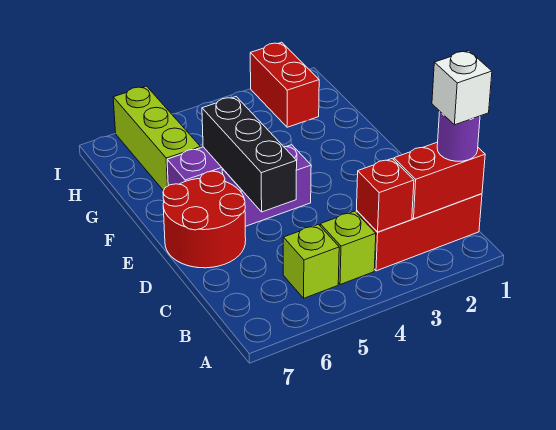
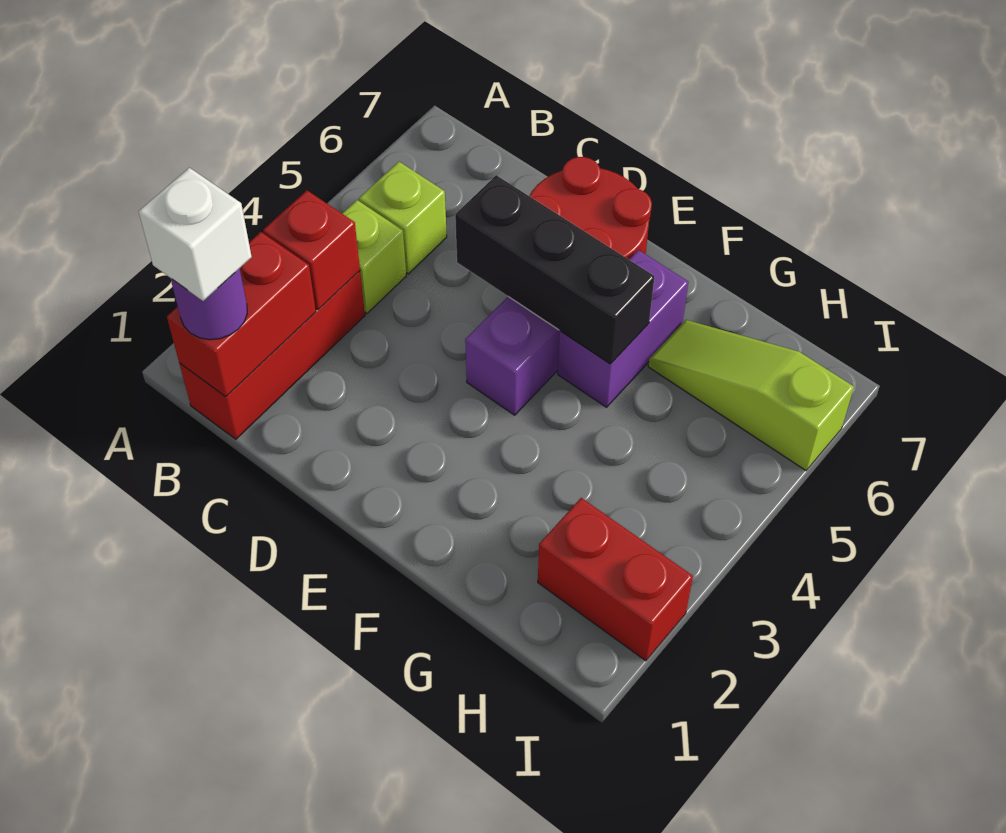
lime brick G6:I6 level 1 -> lime slope G6:I6 level 1 top I

